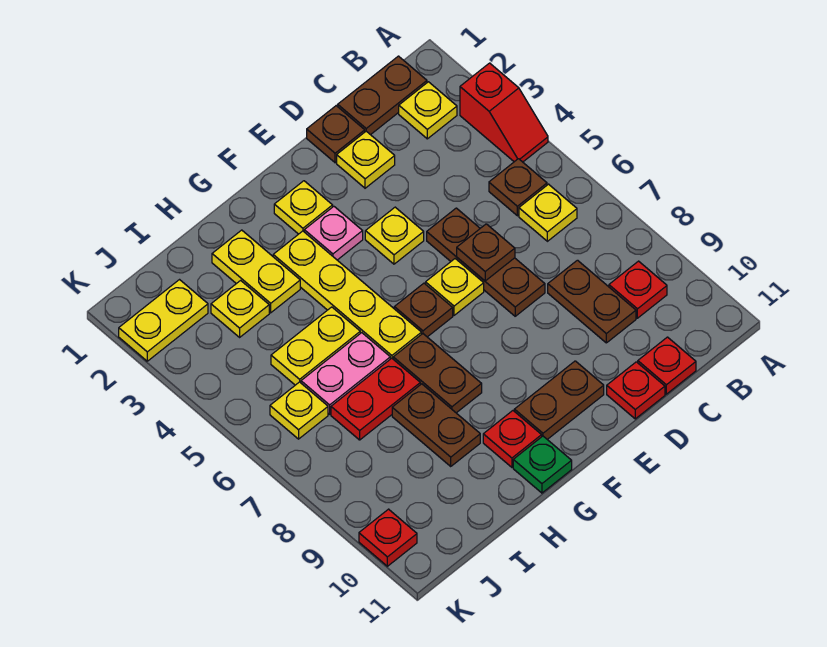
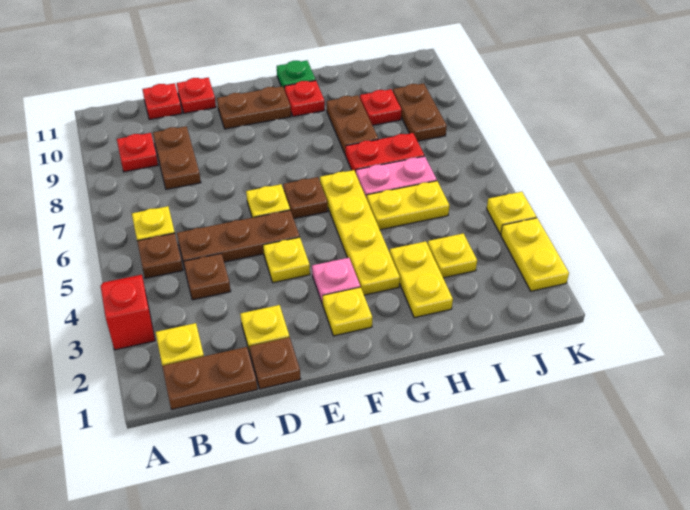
brown plate D5:D7 level 1 -> brown plate C5:E5 level 1
brown plate D6 level 2 -> brown plate C4 level 1
brown plate G7:G8 level 1 -> brown plate J8:J9 level 1
yellow plate J2:K2 level 1 -> yellow plate K2:K3 level 1
yellow plate J6 level 1 -> yellow plate K4 level 1
red plate K10 level 1 -> red plate I9 level 1

